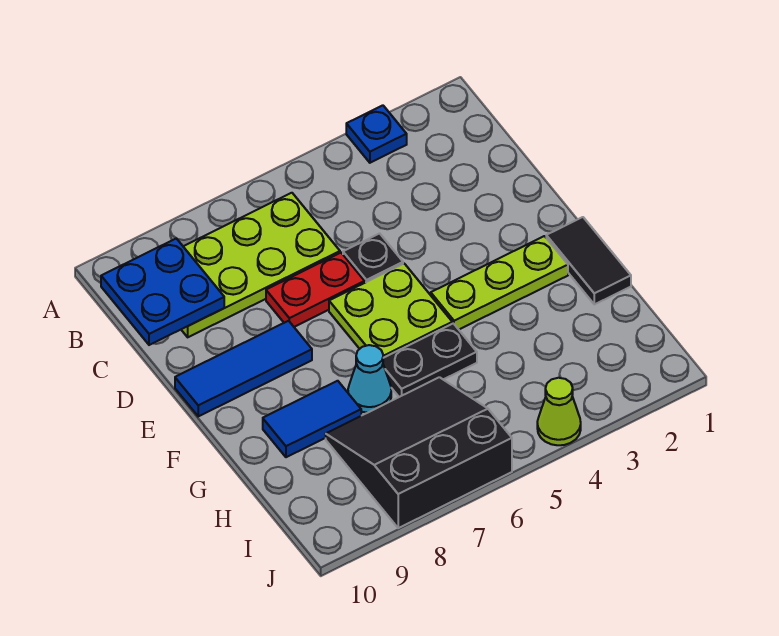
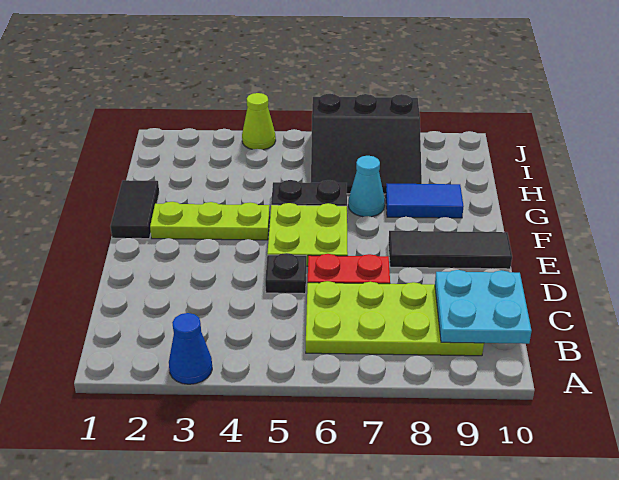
blue plate A3 level 1 -> blue cone A3 level 1
blue plate B9:C10 level 2 -> cyan plate B9:C10 level 2
blue tile E8:E10 level 1 -> black tile E8:E10 level 1

